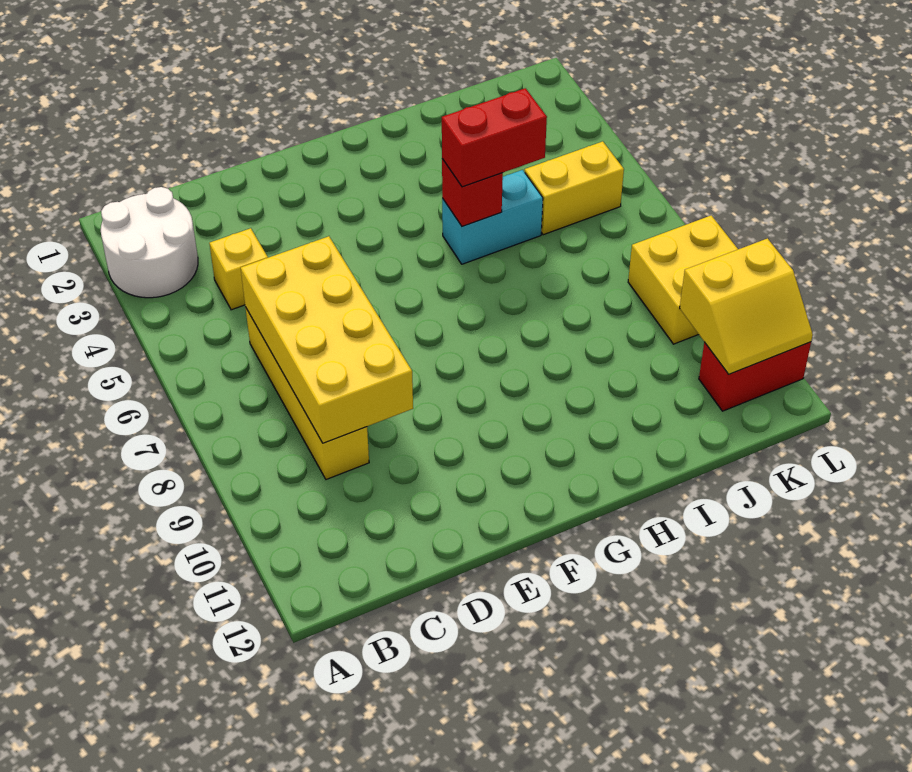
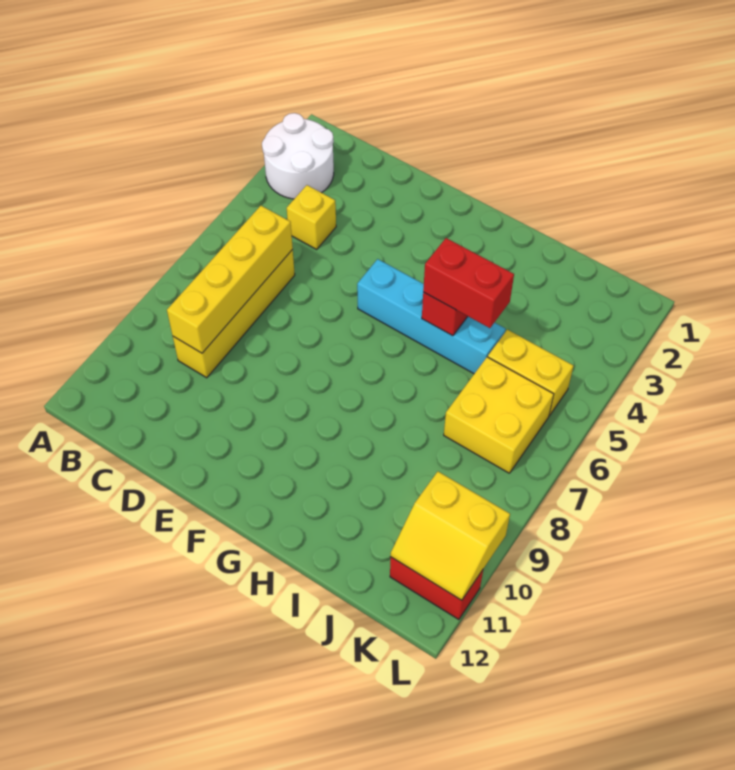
yellow brick C6:D9 level 2 -> yellow brick C6:C9 level 2
cyan brick H5:I5 level 1 -> cyan brick F5:I5 level 1
yellow brick K8:L9 level 1 -> yellow brick J6:K7 level 1

